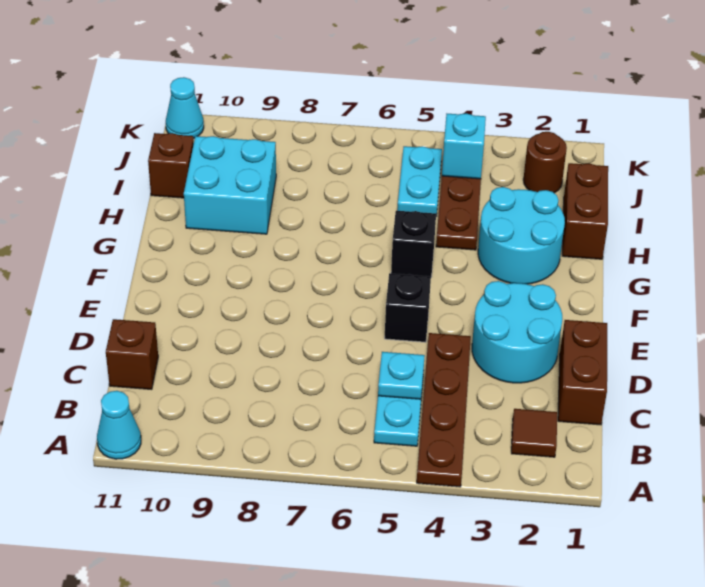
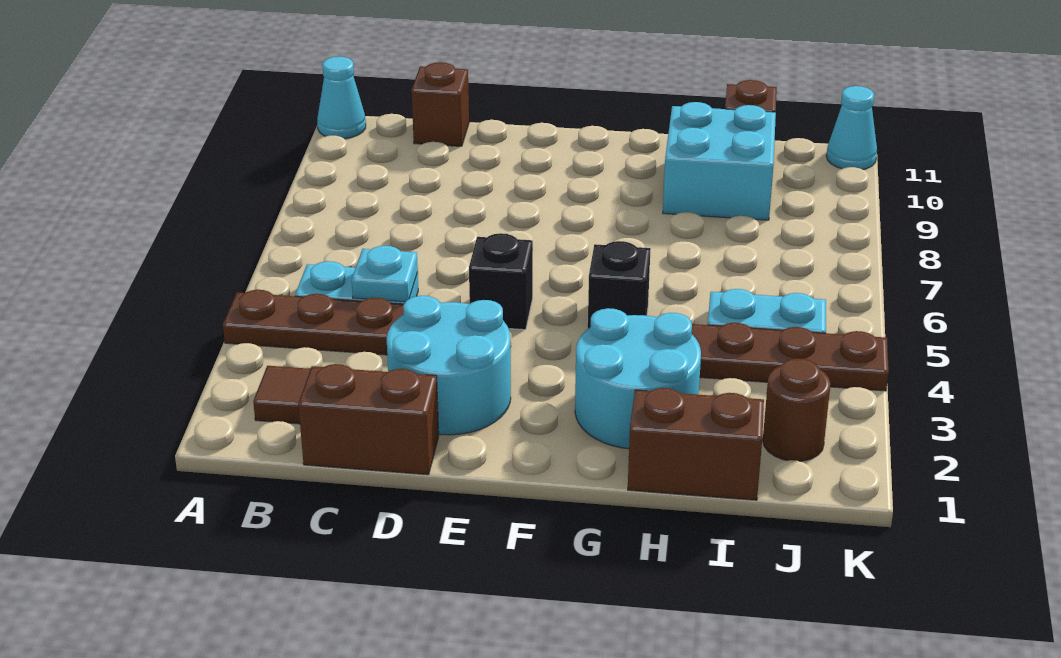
cyan brick J4 level 2 -> none

